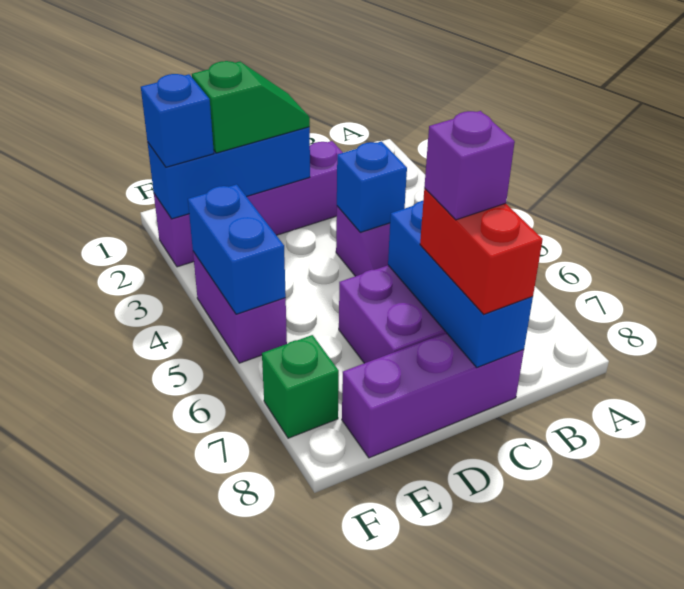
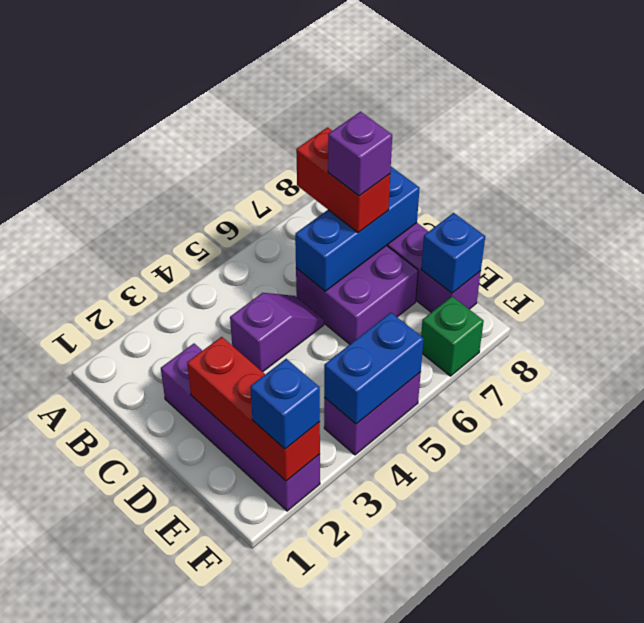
blue brick C4 level 2 -> blue brick E8 level 2
red brick C7:C8 level 3 -> red brick B7:C7 level 3
blue brick D2:F2 level 2 -> red brick D2:F2 level 2
green slope D2:E2 level 3 top E -> none

